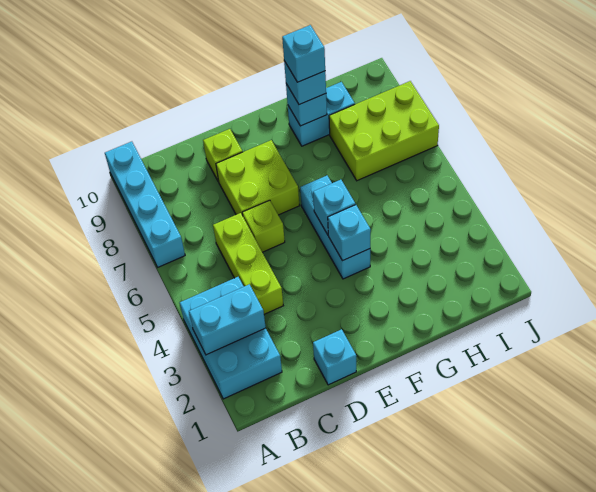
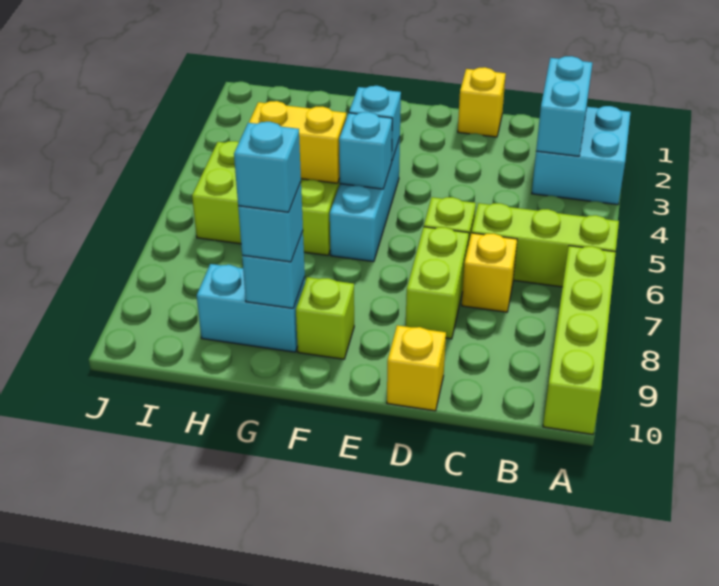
cyan brick A2:B4 level 1 -> cyan brick A2:B3 level 1
cyan brick A3:B3 level 2 -> cyan brick B2:B3 level 2
cyan brick A7:A10 level 1 -> lime brick A7:A10 level 1
lime brick C4:C6 level 1 -> lime brick A6:C6 level 1
none -> yellow brick C7 level 1
cyan brick D1 level 1 -> yellow brick D1 level 1
lime brick D7:E8 level 1 -> lime brick D7:D8 level 1
lime brick D9 level 1 -> lime brick F9 level 1
none -> yellow brick D10 level 1
none -> yellow brick G5:H5 level 2
lime brick H7:J8 level 1 -> lime brick G5:I6 level 1

